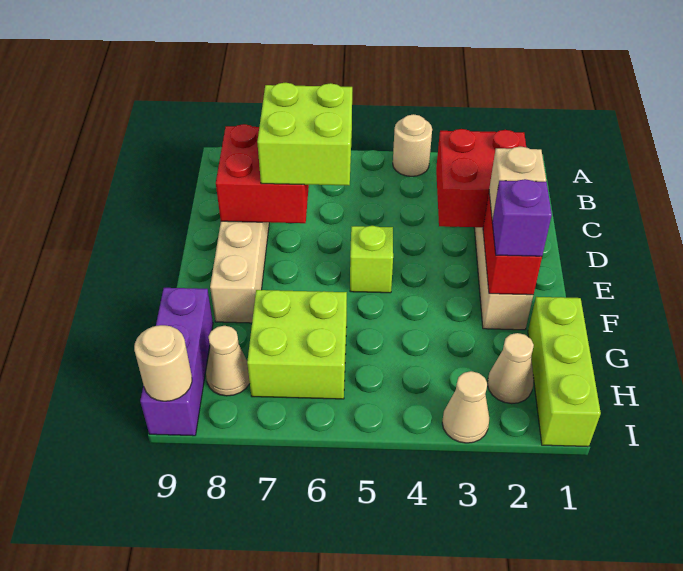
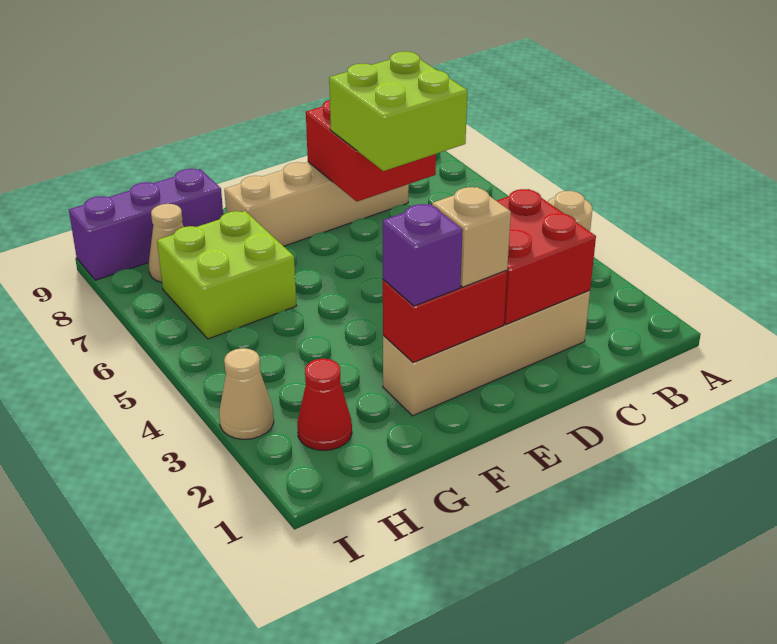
lime brick E5 level 1 -> none
lime brick G1:I1 level 1 -> none
tan cone H2 level 1 -> red cone H2 level 1
tan round brick I9 level 2 -> none

